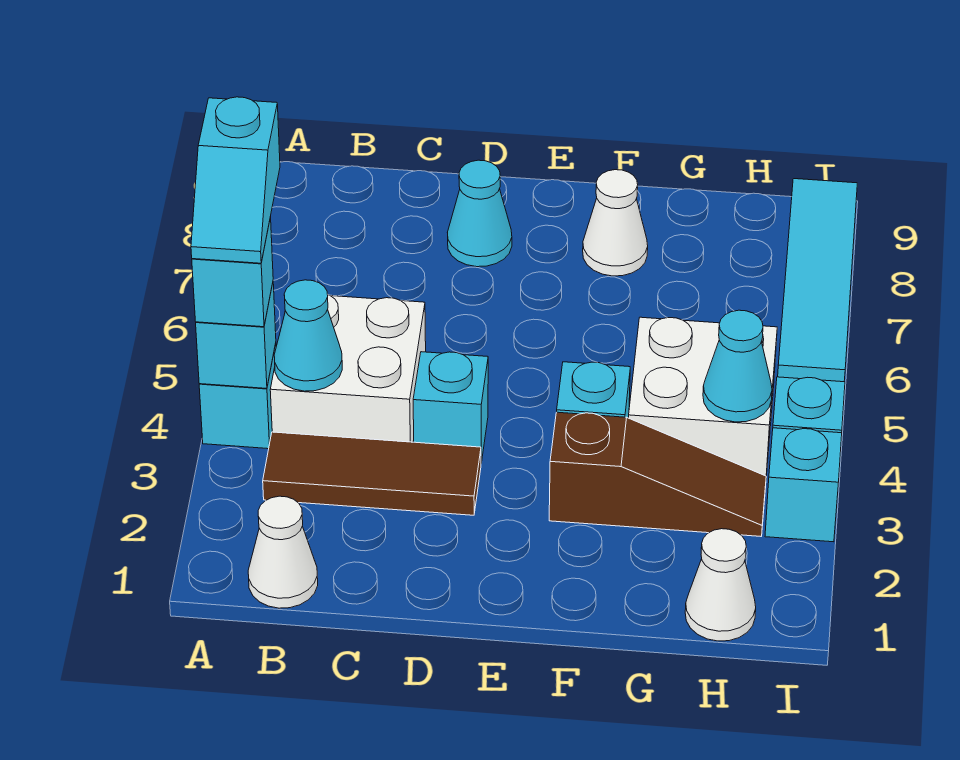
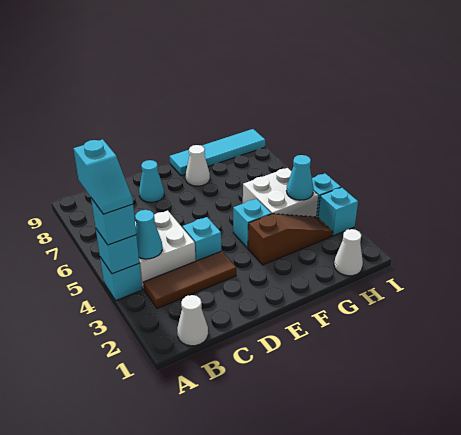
cyan tile I6:I9 level 1 -> cyan tile F9:I9 level 1

